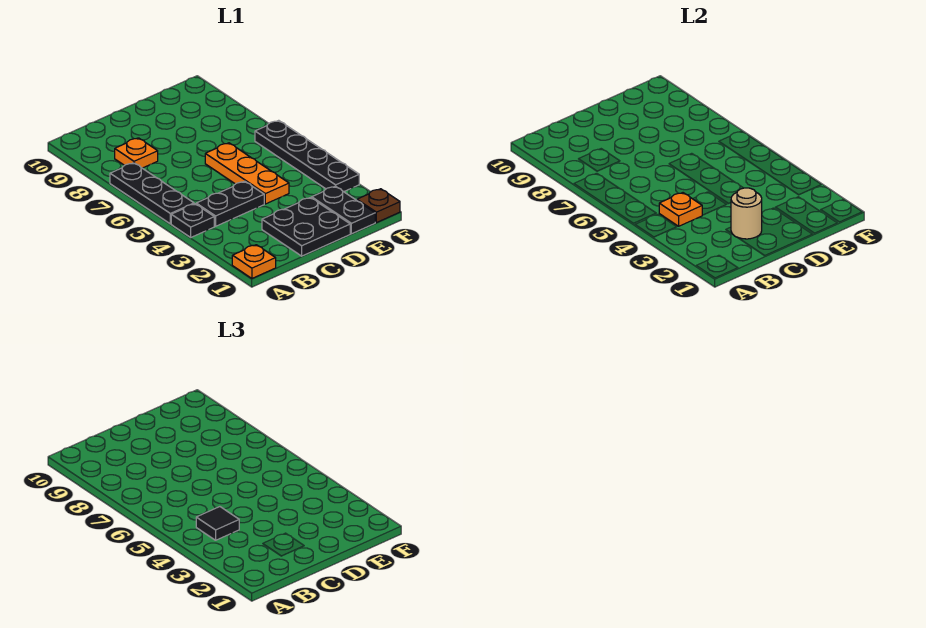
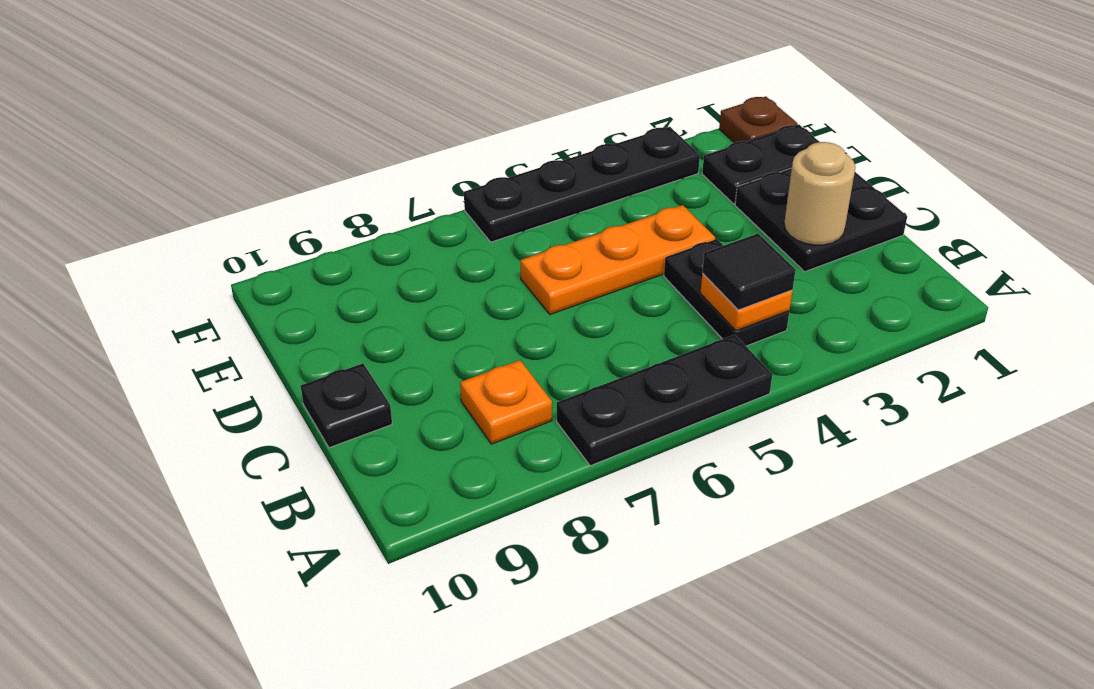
orange plate A1 level 1 -> none
black plate A4 level 1 -> black plate C10 level 1

